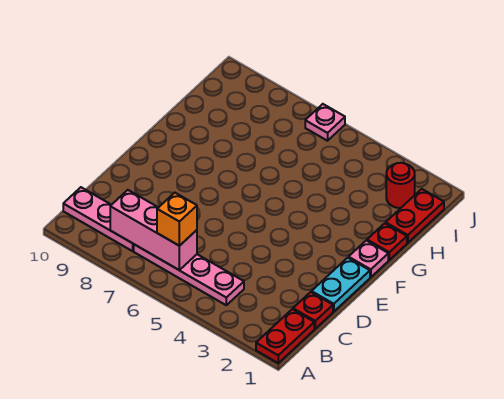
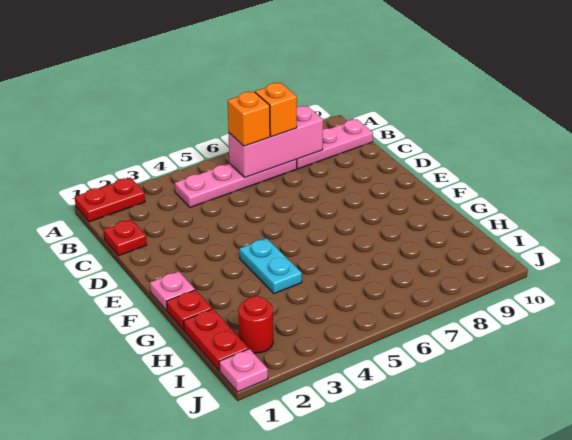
red plate A1:B1 level 1 -> red plate A1:A2 level 1
none -> orange brick B7 level 3
cyan plate D1:E1 level 1 -> cyan plate F4:G4 level 1
pink plate J6 level 1 -> pink plate J1 level 1

